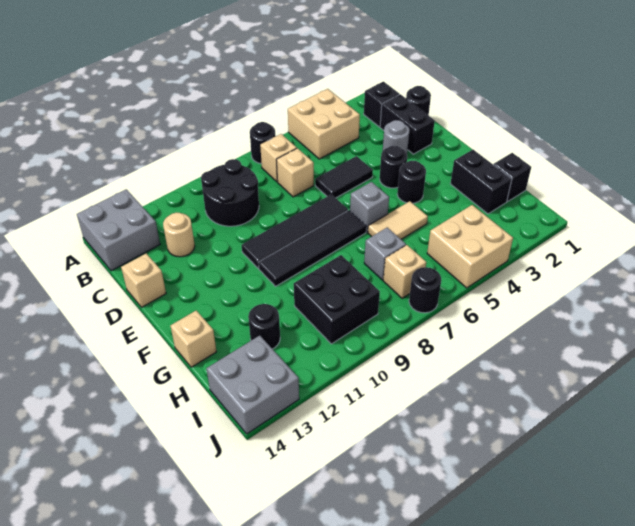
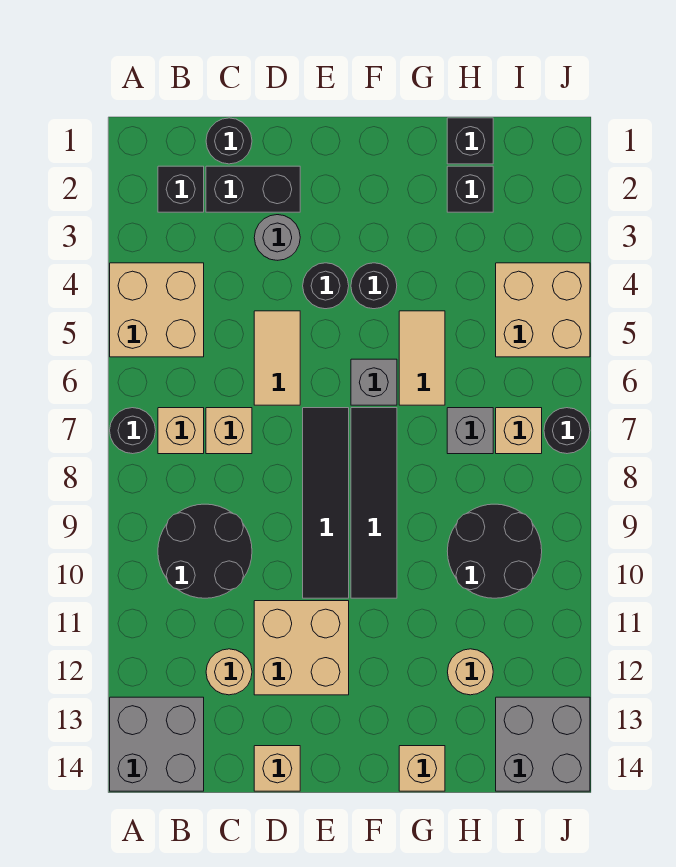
black tile D5:D6 level 1 -> tan tile D5:D6 level 1
none -> tan brick D11:E12 level 1
black brick G2:H2 level 1 -> black brick H2 level 1
black brick H9:I10 level 1 -> black round brick H9:I10 level 1
black round brick H12 level 1 -> tan round brick H12 level 1

